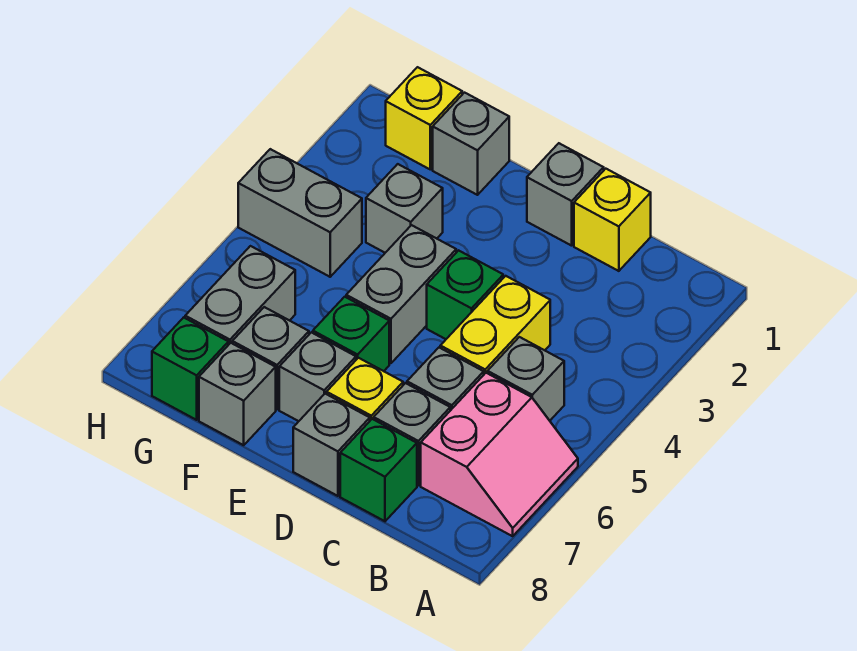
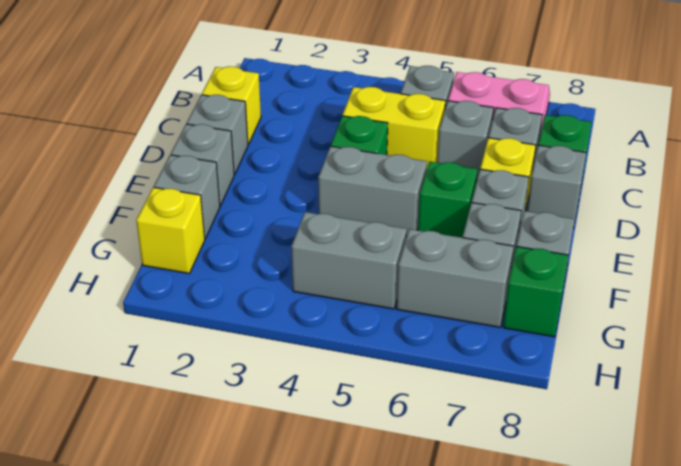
grey brick F3 level 1 -> grey brick E1 level 1
grey brick G4:H4 level 1 -> grey brick G4:G5 level 1

